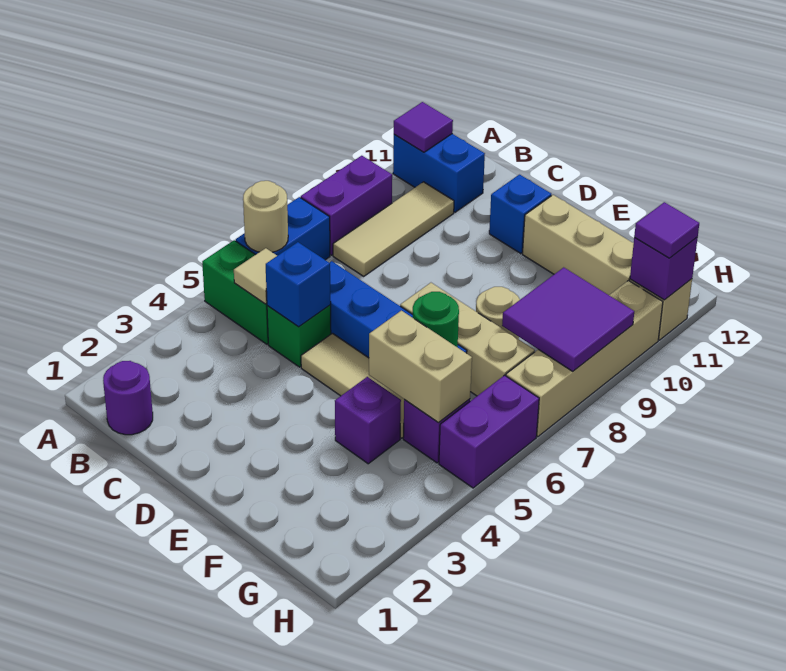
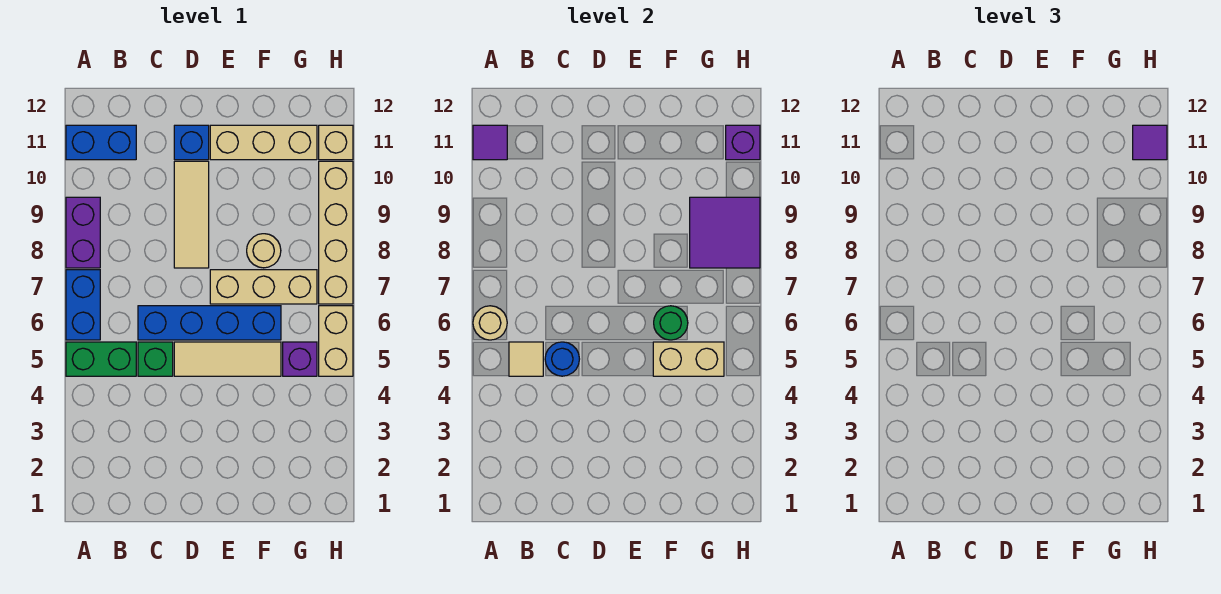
purple round brick B1 level 1 -> none
tan tile B8:B10 level 1 -> tan tile D8:D10 level 1
blue brick C5 level 2 -> blue round brick C5 level 2
purple brick F4 level 1 -> none
purple brick H5:H6 level 1 -> tan brick H5:H6 level 1

